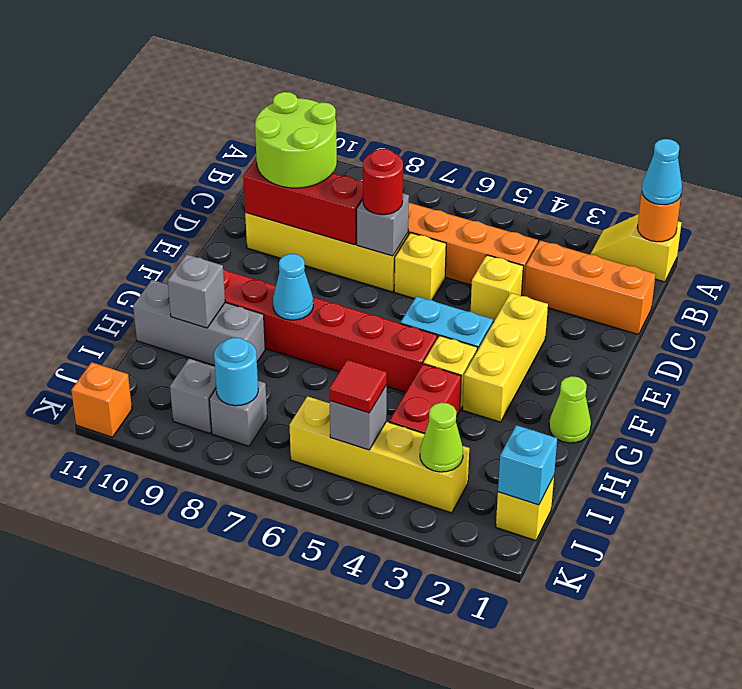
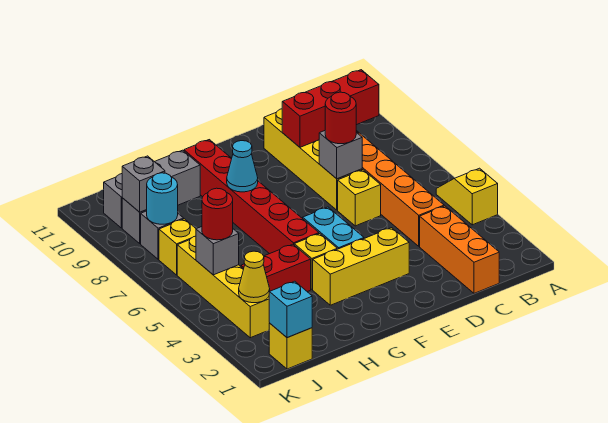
yellow slope A1:A2 level 1 top 1 -> yellow slope A4:A5 level 1 top 4
orange round brick A1 level 2 -> none
cyan cone A1 level 3 -> none
lime round brick C9:D10 level 3 -> none
yellow brick D4 level 1 -> yellow brick J7 level 1
red brick D8:D10 level 2 -> red brick B9:D9 level 2
lime cone G1 level 1 -> none
grey brick H9:H11 level 1 -> grey brick H10:J10 level 1
grey brick H10 level 2 -> grey brick J9 level 2
lime cone J3 level 2 -> yellow cone J3 level 2
red tile J5 level 3 -> red round brick J5 level 3
orange brick K11 level 1 -> none

